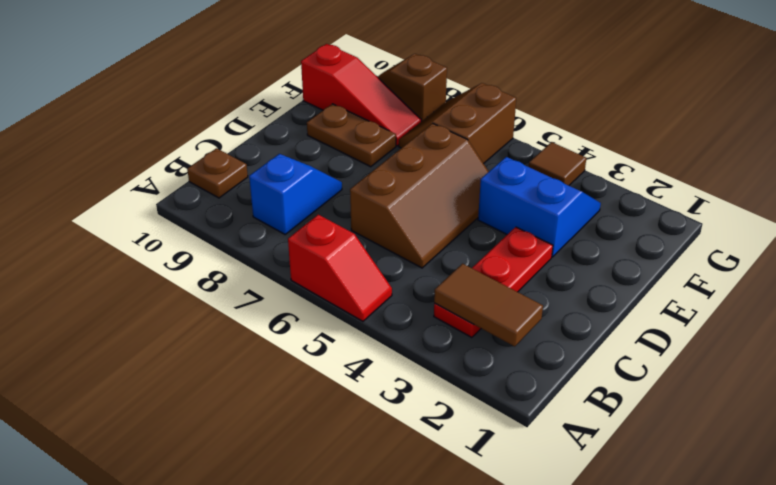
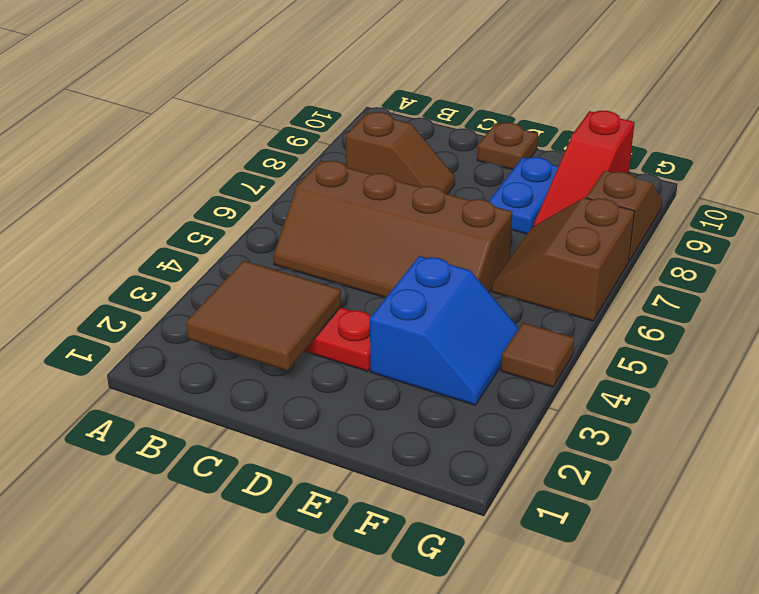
red slope A5:A6 level 1 top 6 -> none
brown tile B2:B3 level 2 -> brown tile B2:C3 level 2
blue slope B8:C8 level 1 top B -> brown slope B8:C8 level 1 top B
brown plate B10 level 1 -> brown plate D10 level 1
brown slope C5:E6 level 1 top 6 -> brown slope B5:E6 level 1 top 6
brown plate E8:E9 level 1 -> blue plate E8:E9 level 1
brown slope F6:G7 level 1 top 6 -> brown slope F6:G7 level 1 top G

